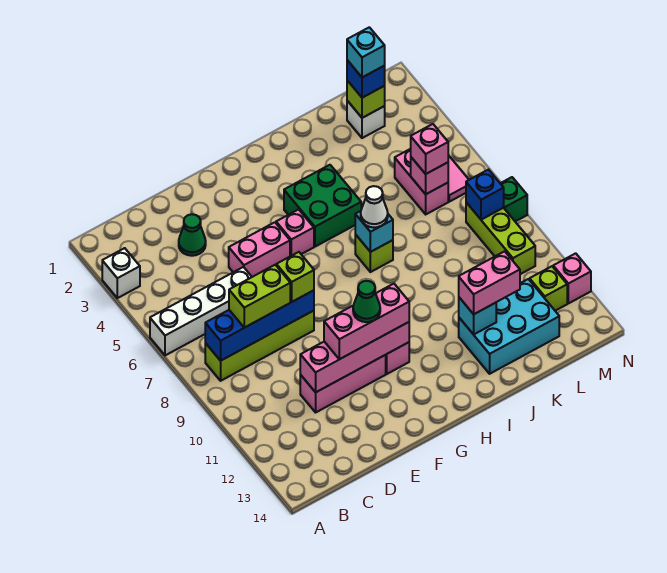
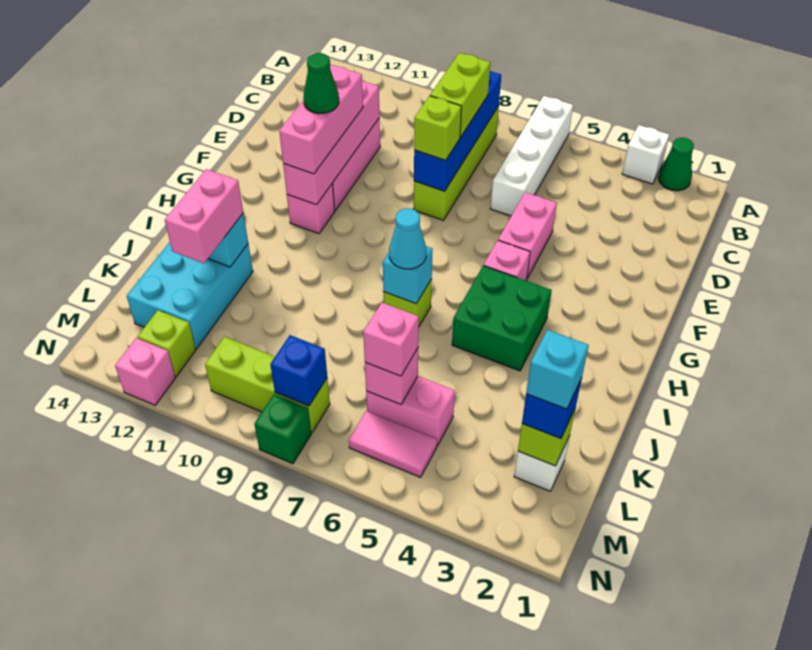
green cone D3 level 1 -> green cone A2 level 1
white cone I7 level 3 -> cyan cone I7 level 3

